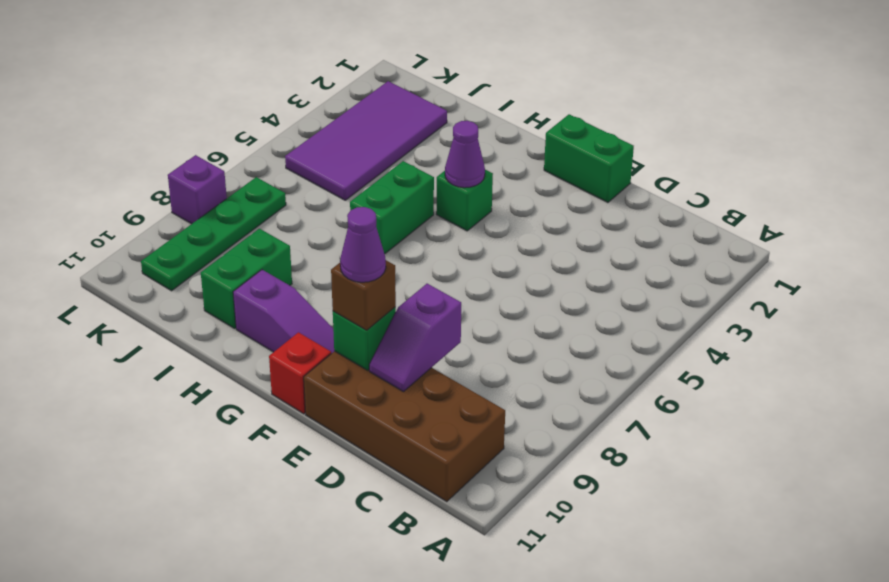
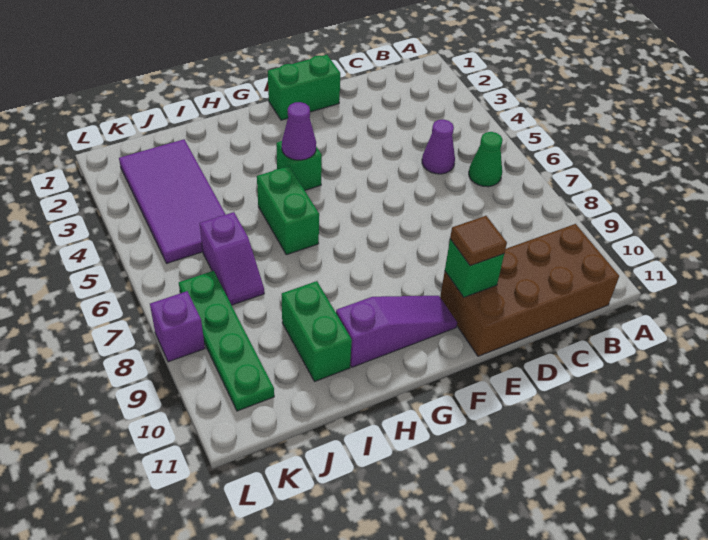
none -> green cone B6 level 1
purple slope D9:D10 level 2 top 9 -> purple slope J6:J7 level 1 top 6
brown brick E10 level 3 -> brown tile E10 level 3
purple cone E10 level 4 -> purple cone C5 level 1
red brick F11 level 1 -> none

